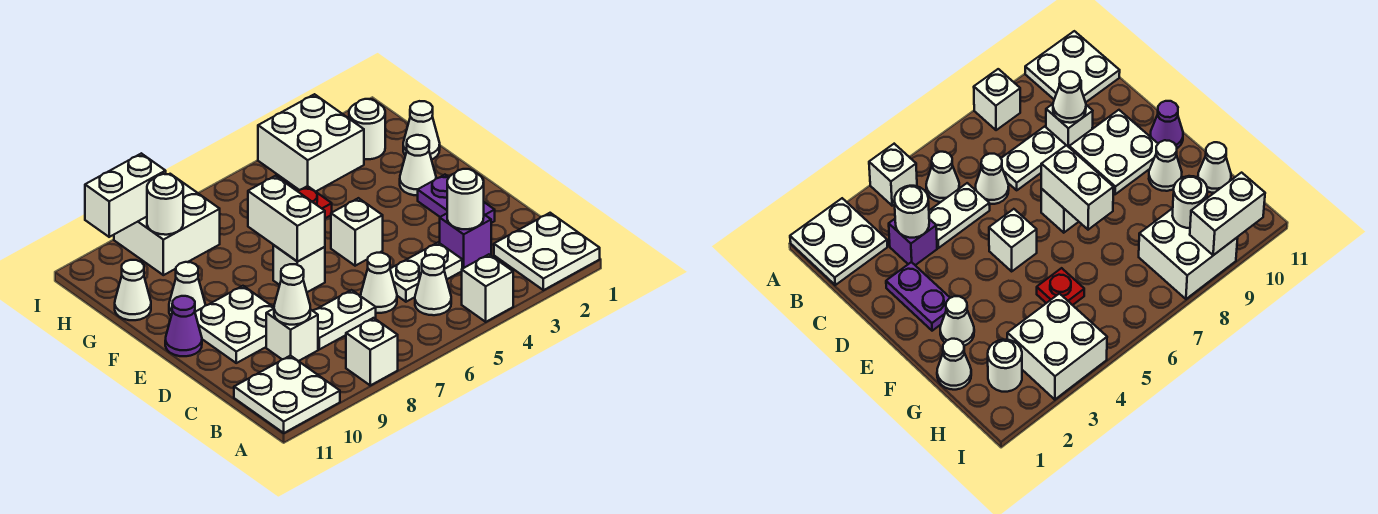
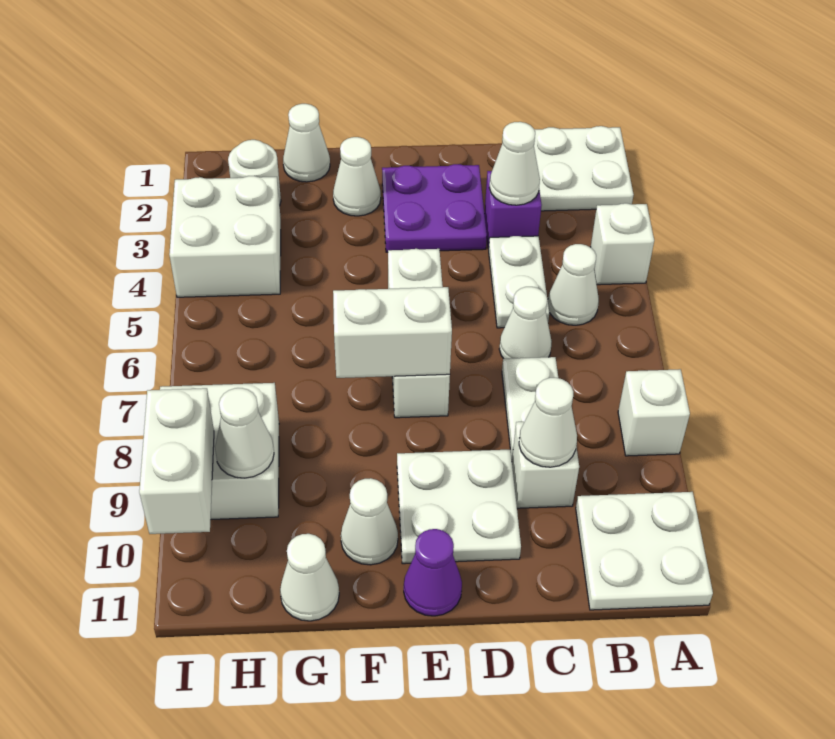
white round brick C3 level 2 -> white cone C3 level 2
purple plate D2:E2 level 1 -> purple plate D2:E3 level 1
red plate G5 level 1 -> none
white round brick H9 level 2 -> white cone H9 level 2

